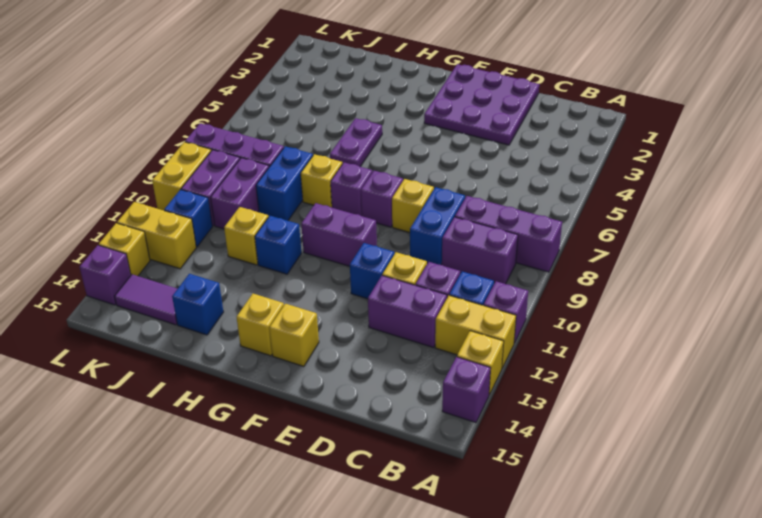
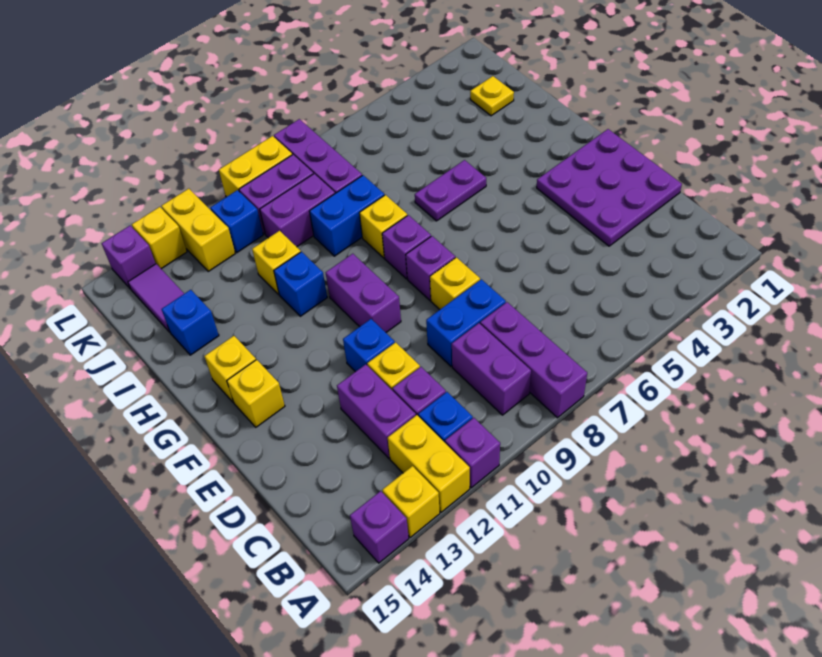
none -> yellow plate J2 level 1

